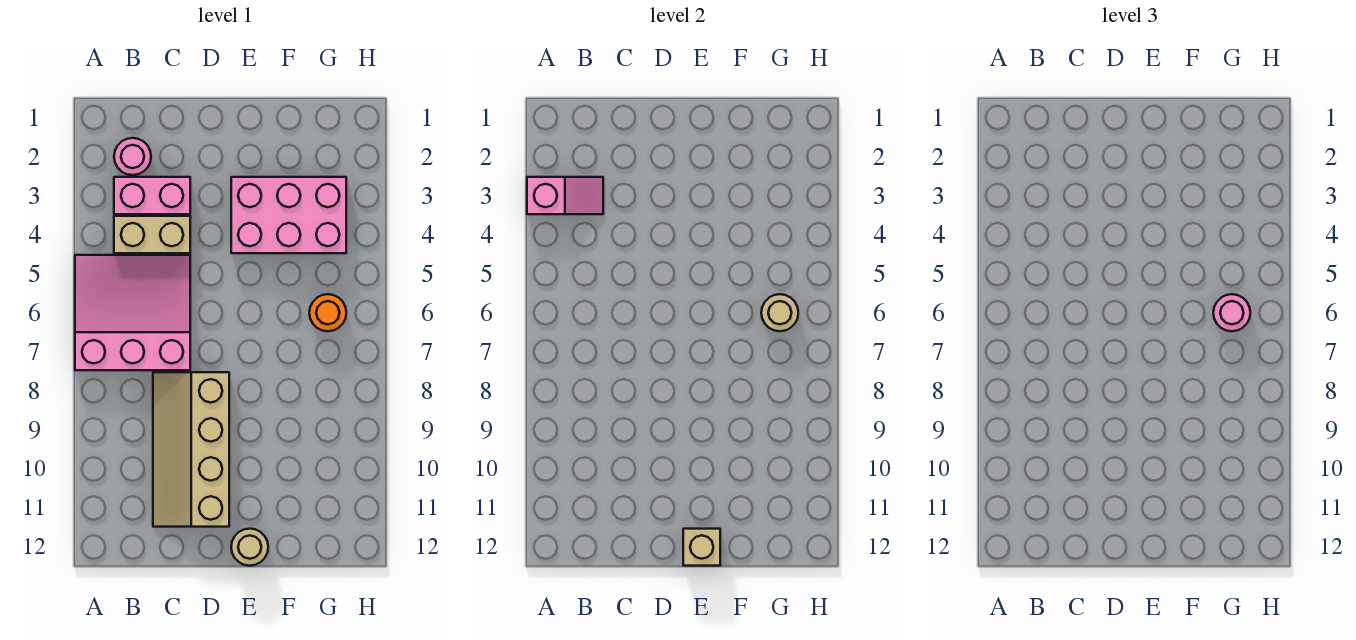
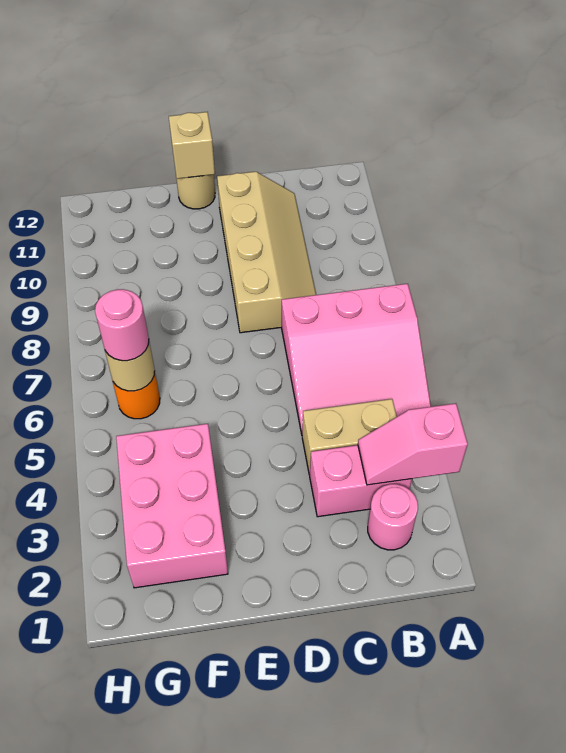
pink brick E3:G4 level 1 -> pink brick F2:G4 level 1

